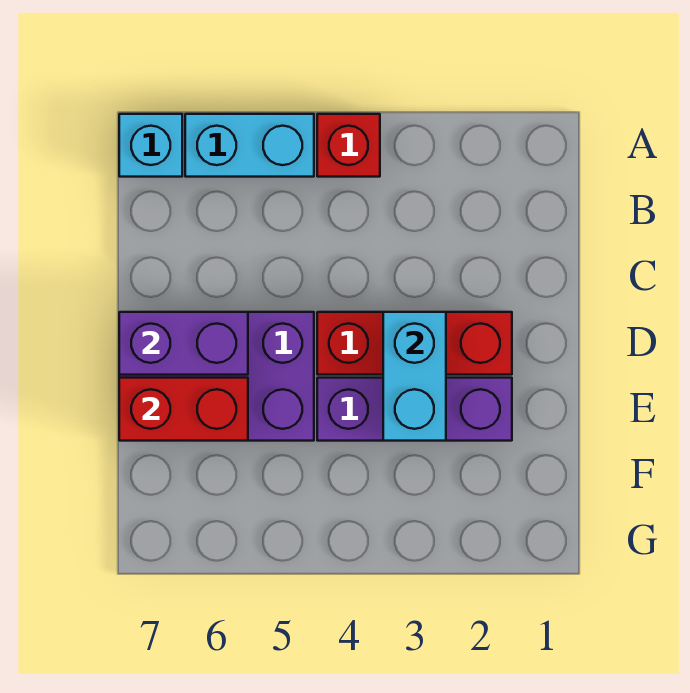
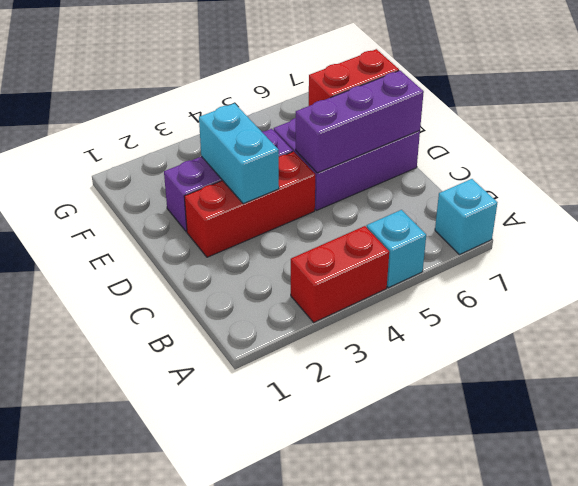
red brick A4 level 1 -> red brick A3:A4 level 1
cyan brick A5:A6 level 1 -> cyan brick A5 level 1
purple brick D6:D7 level 2 -> purple brick D5:D7 level 2

